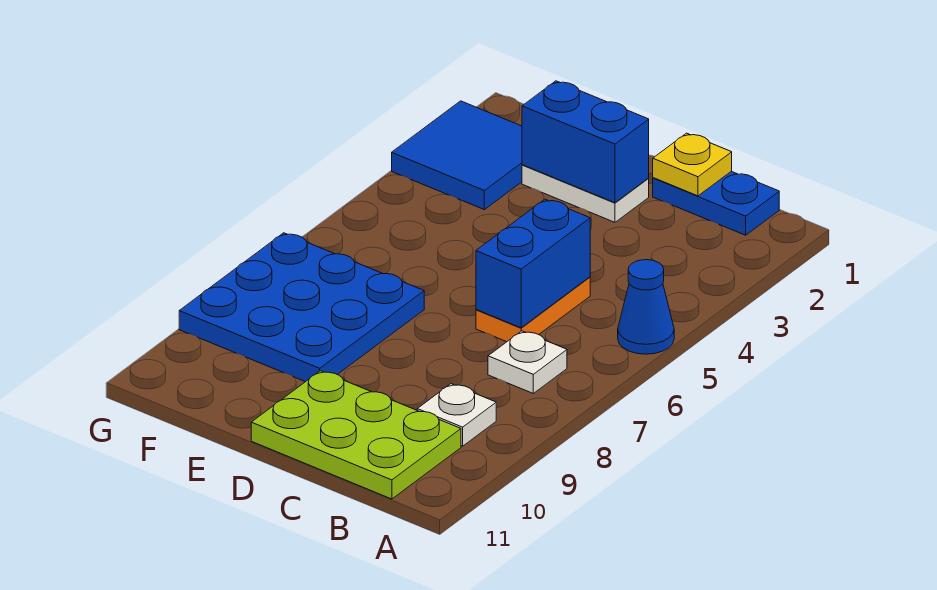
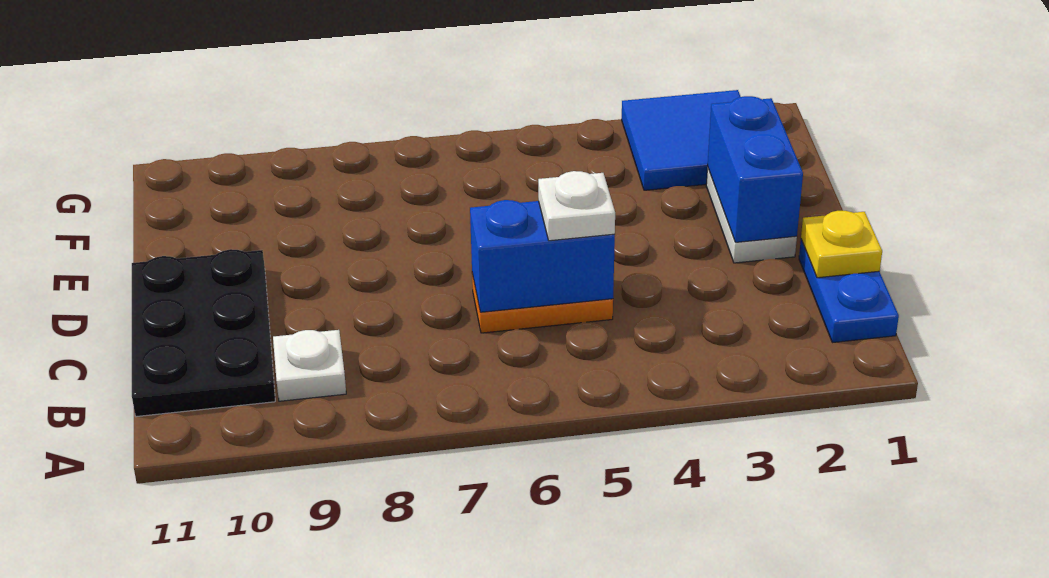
blue cone A5 level 1 -> none
white plate B7 level 1 -> white plate C5 level 3
lime plate B10:D11 level 1 -> black plate B10:D11 level 1
blue plate E7:G9 level 1 -> none

